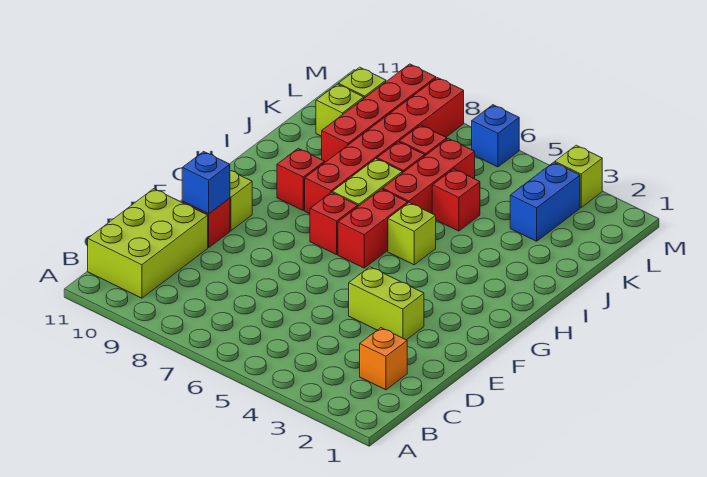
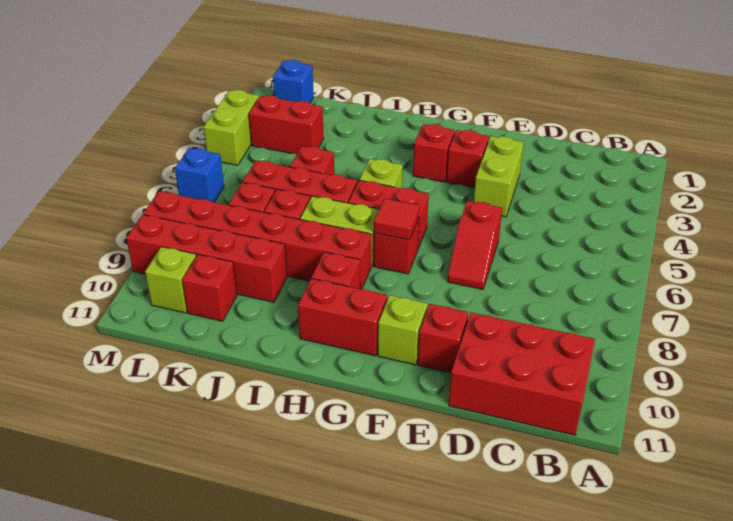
lime brick B10:D11 level 1 -> red brick B10:D11 level 1
orange brick C2 level 1 -> none
none -> red slope E6:E7 level 1 top 6
blue brick E10 level 2 -> blue brick L1 level 1
none -> red brick F3 level 1
none -> red brick G3 level 1
none -> red tile G7 level 2
none -> red brick G10:H10 level 1
blue brick K3:L3 level 1 -> red brick K3:L3 level 1
lime brick K10 level 1 -> red brick K10 level 1
lime brick M3 level 1 -> lime brick M3:M4 level 1

